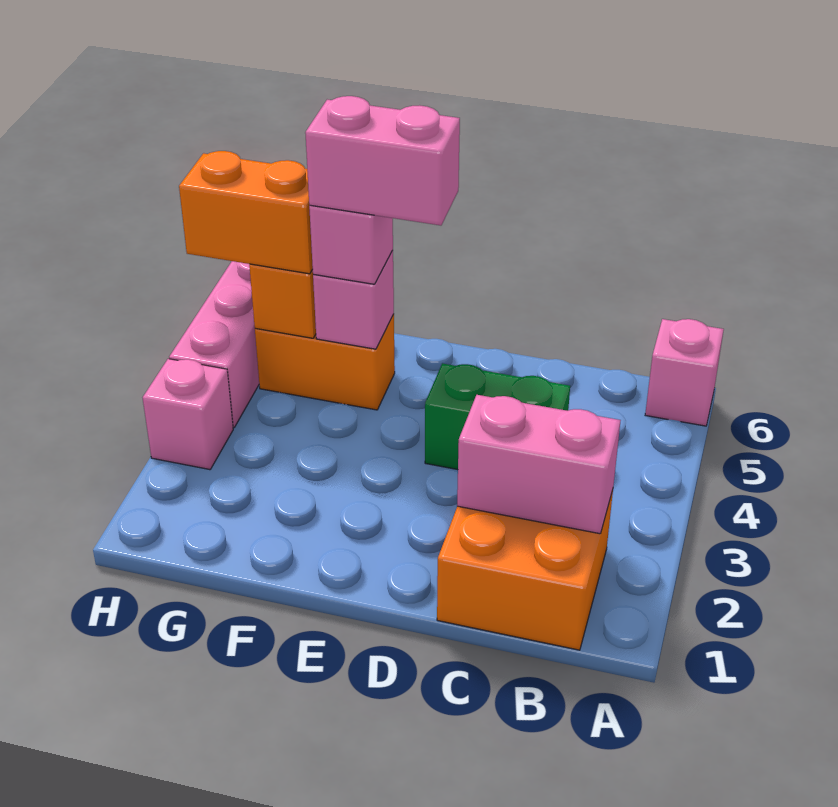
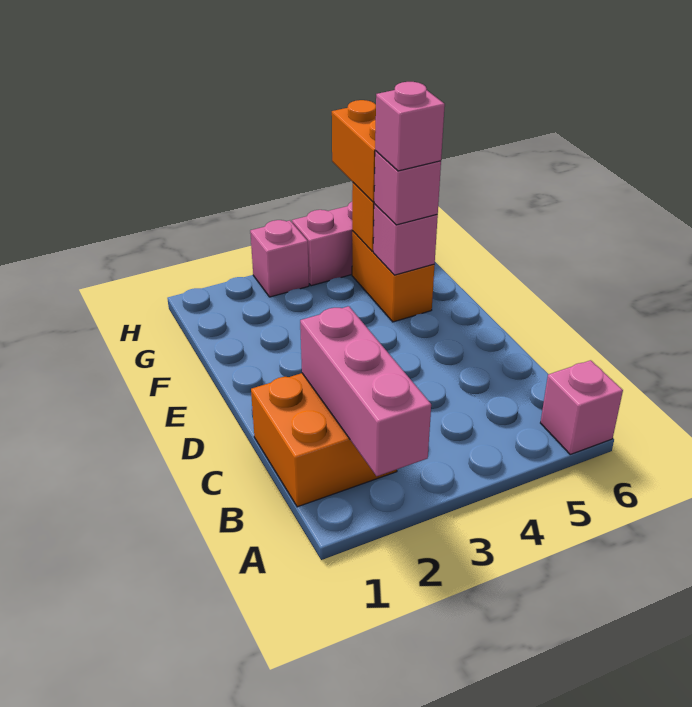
pink brick B2:C2 level 2 -> pink brick A2:C2 level 2
green brick C4:D4 level 1 -> none
pink brick E5:F5 level 4 -> pink brick F5 level 4

